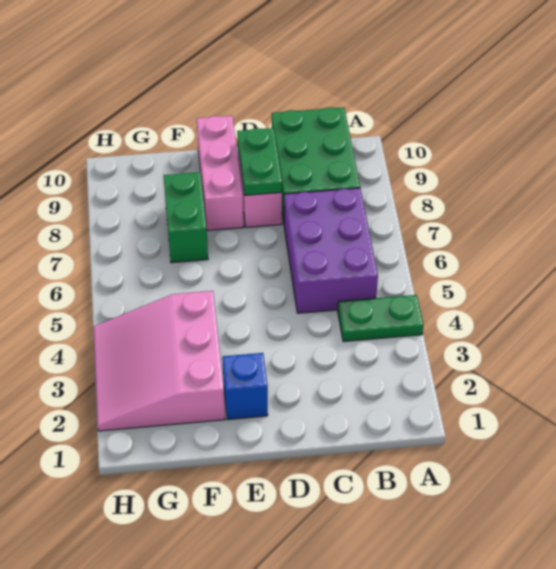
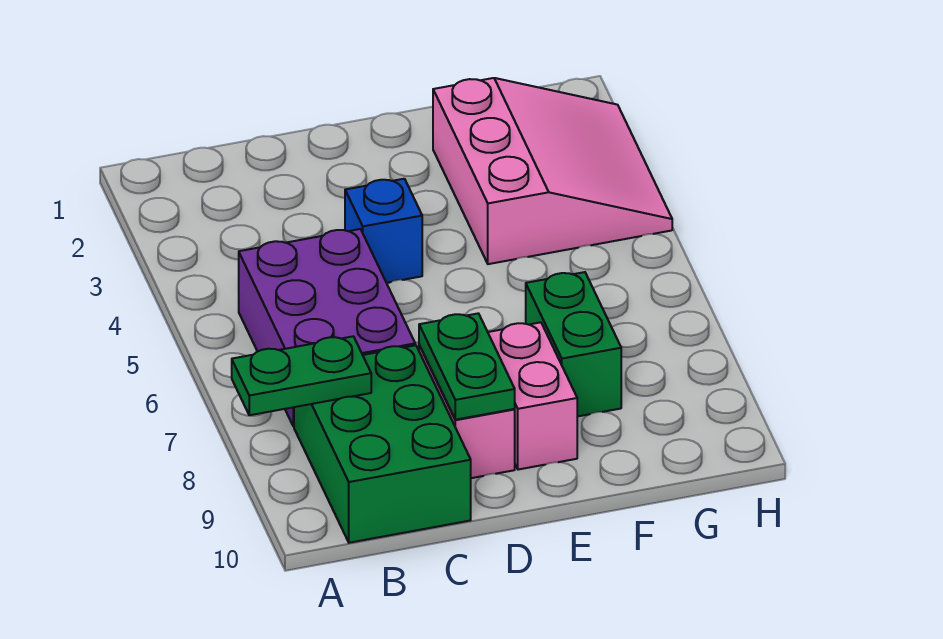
green plate A4:B4 level 1 -> green plate A8:B8 level 2
blue brick E2 level 1 -> blue brick D4 level 1
pink brick E8:E10 level 1 -> pink brick E8:E9 level 1

